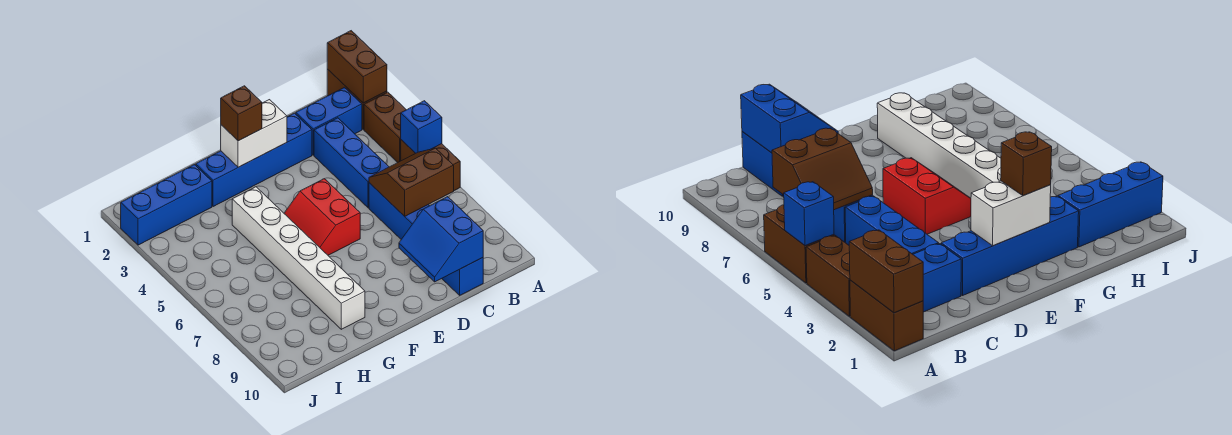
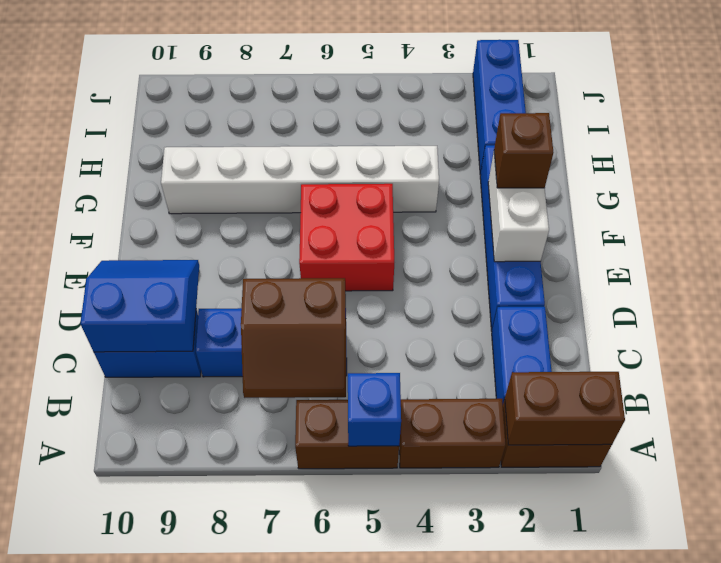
brown slope B6:C7 level 2 top 7 -> brown slope B6:C7 level 2 top C
blue brick C3:C5 level 1 -> none
red slope E5:F6 level 1 top E -> red brick E5:F6 level 1

